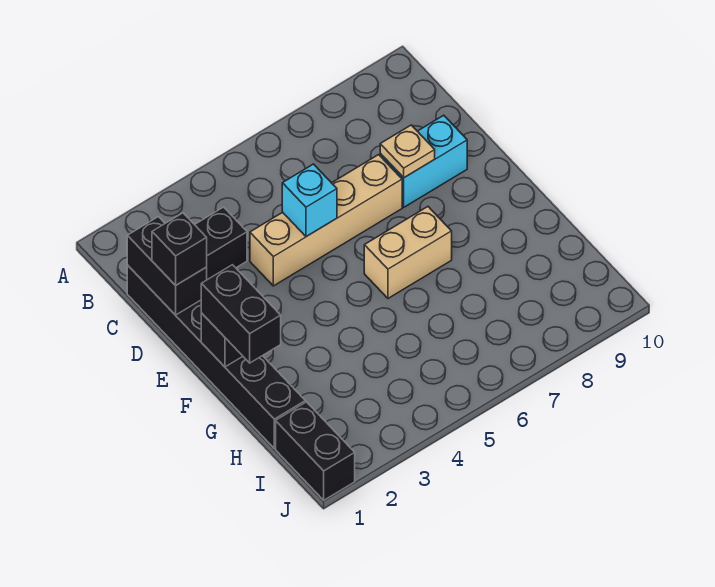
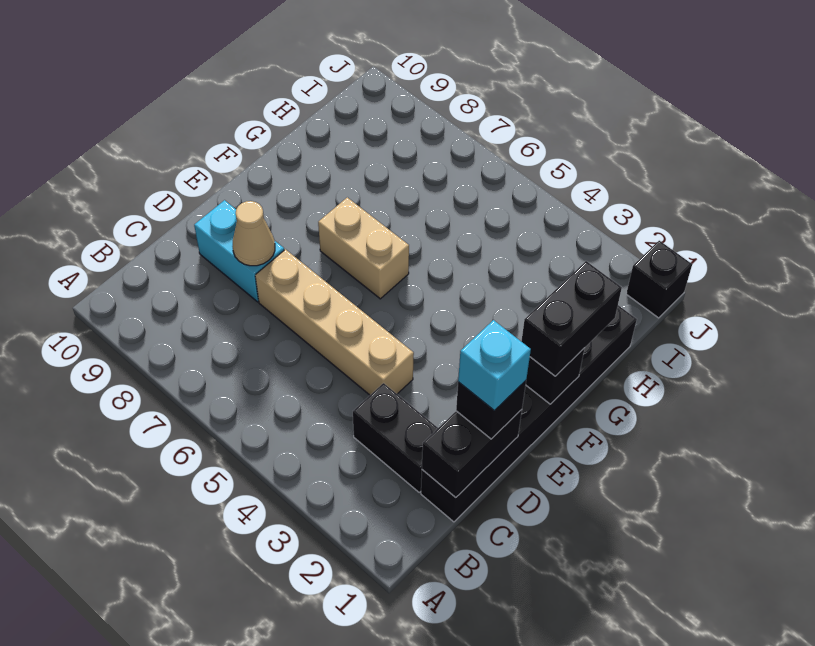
cyan brick D5 level 2 -> cyan brick D1 level 4
tan plate D8 level 2 -> tan cone D8 level 2
black brick I1:J1 level 1 -> black brick J1 level 1

